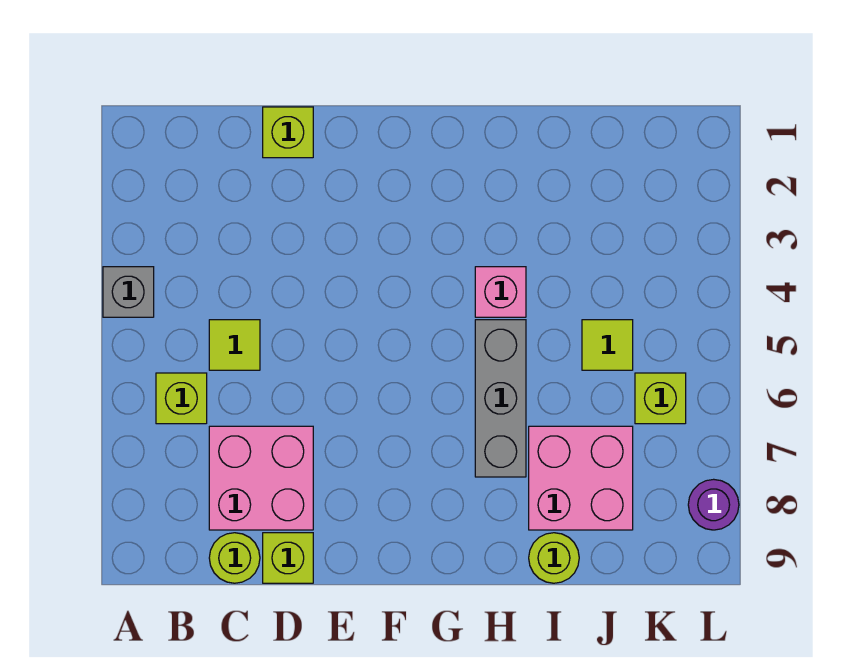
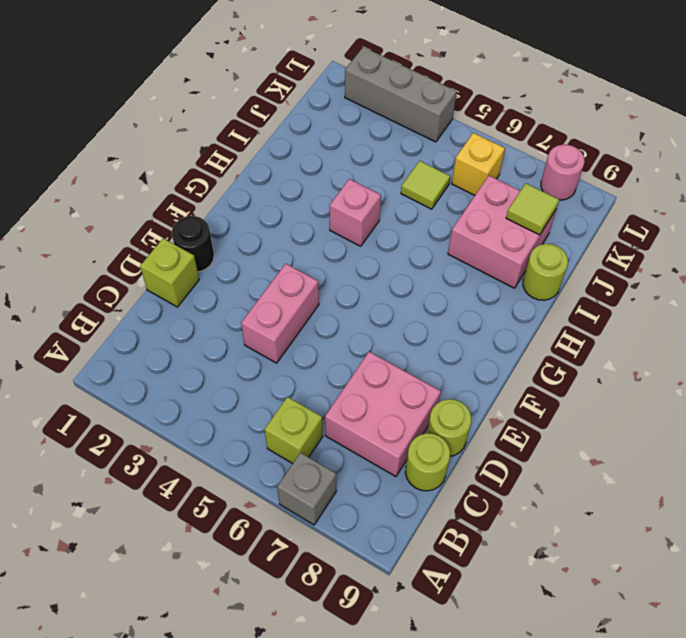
grey brick A4 level 1 -> grey brick A7 level 1
lime tile C5 level 1 -> lime tile J8 level 2
none -> pink brick D4:E4 level 1
lime brick D9 level 1 -> lime round brick D9 level 1
none -> black round brick E1 level 1
grey brick H5:H7 level 1 -> grey brick L2:L4 level 1
lime brick K6 level 1 -> yellow brick K6 level 1
purple round brick L8 level 1 -> pink round brick L8 level 1

